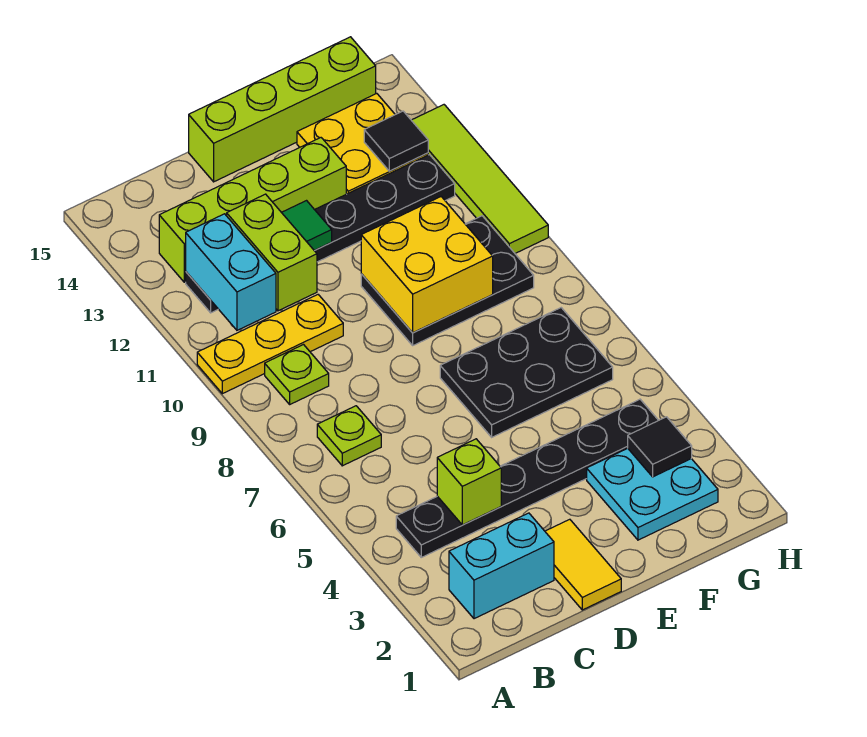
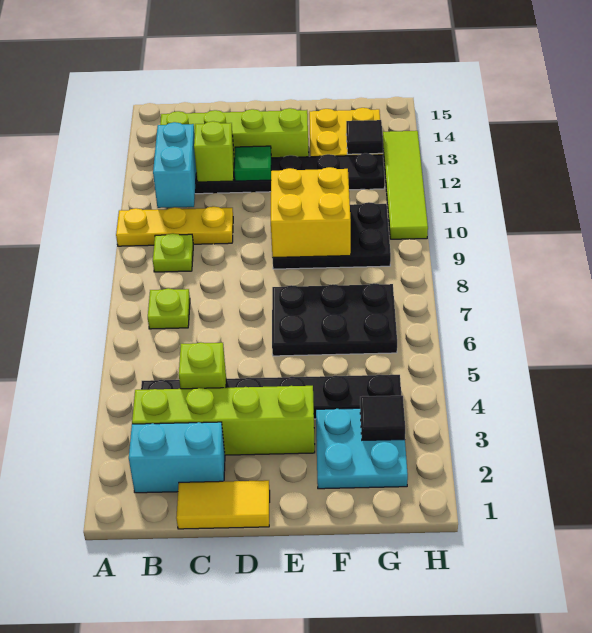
lime brick C11:C12 level 2 -> lime brick C12 level 2
yellow tile D1:D2 level 1 -> yellow tile C1:D1 level 1
lime brick D15:G15 level 1 -> lime brick B3:E3 level 1

